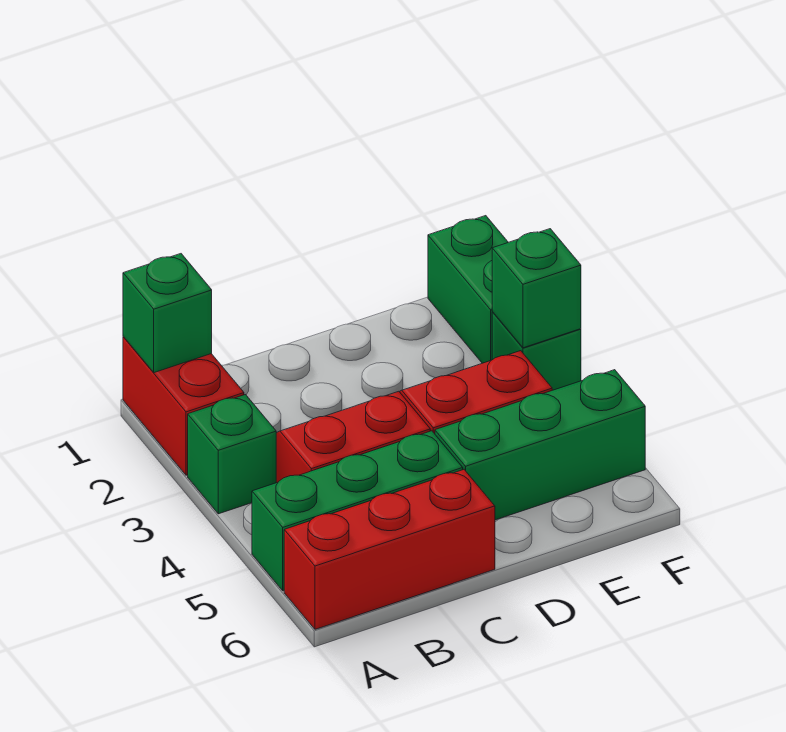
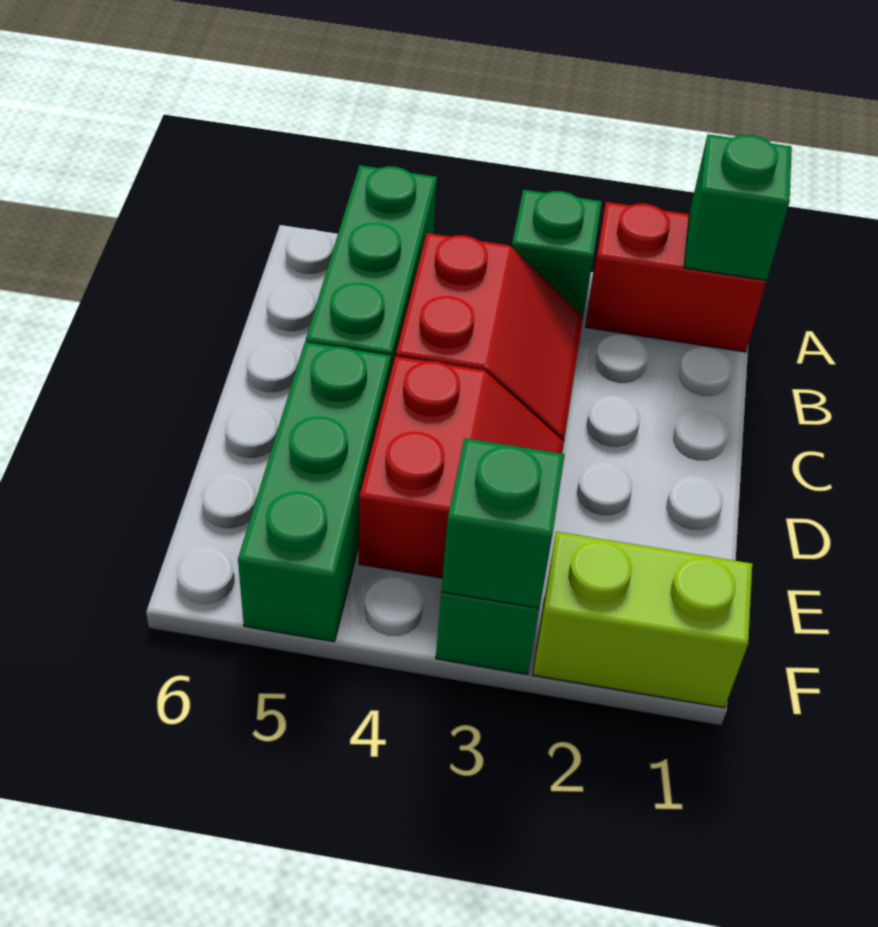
red brick A6:C6 level 1 -> none
green brick F1:F2 level 1 -> lime brick F1:F2 level 1

